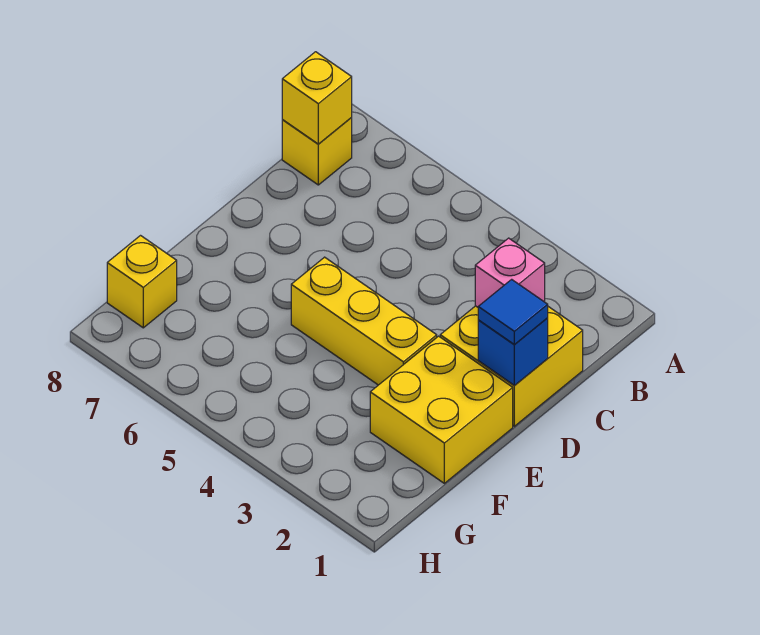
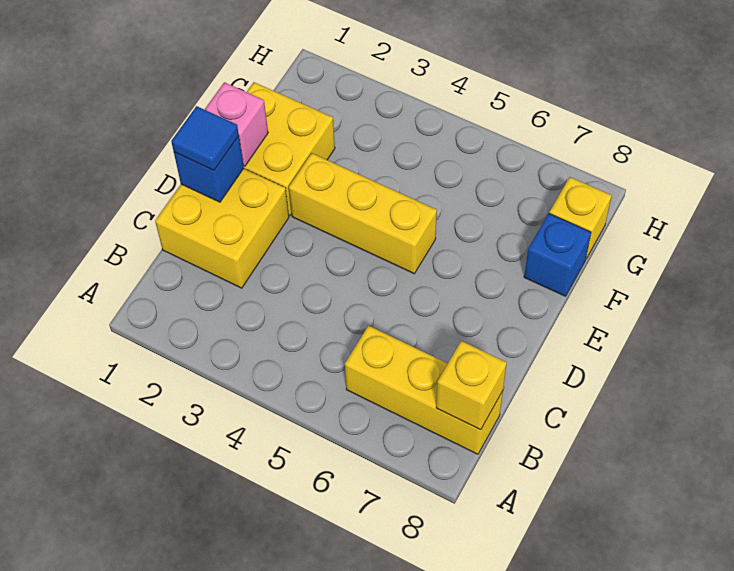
yellow brick B8 level 1 -> yellow brick B6:B8 level 1
pink brick C2 level 2 -> pink brick E1 level 2
none -> blue brick F8 level 1

